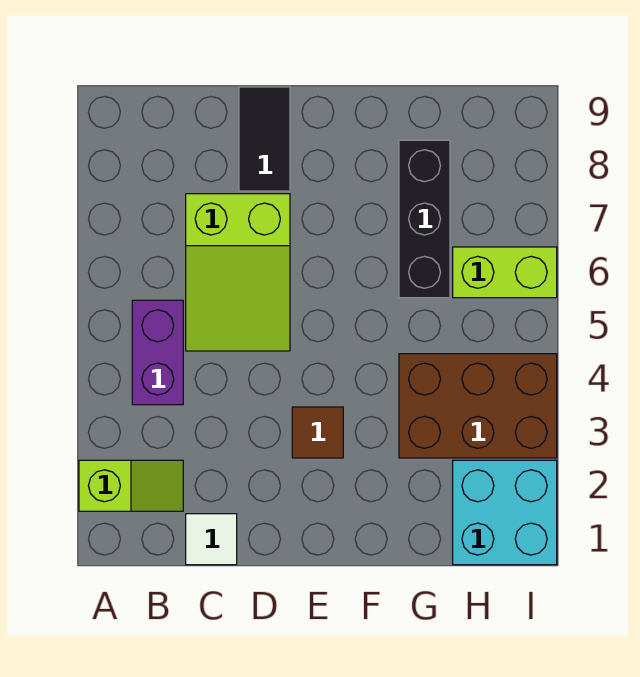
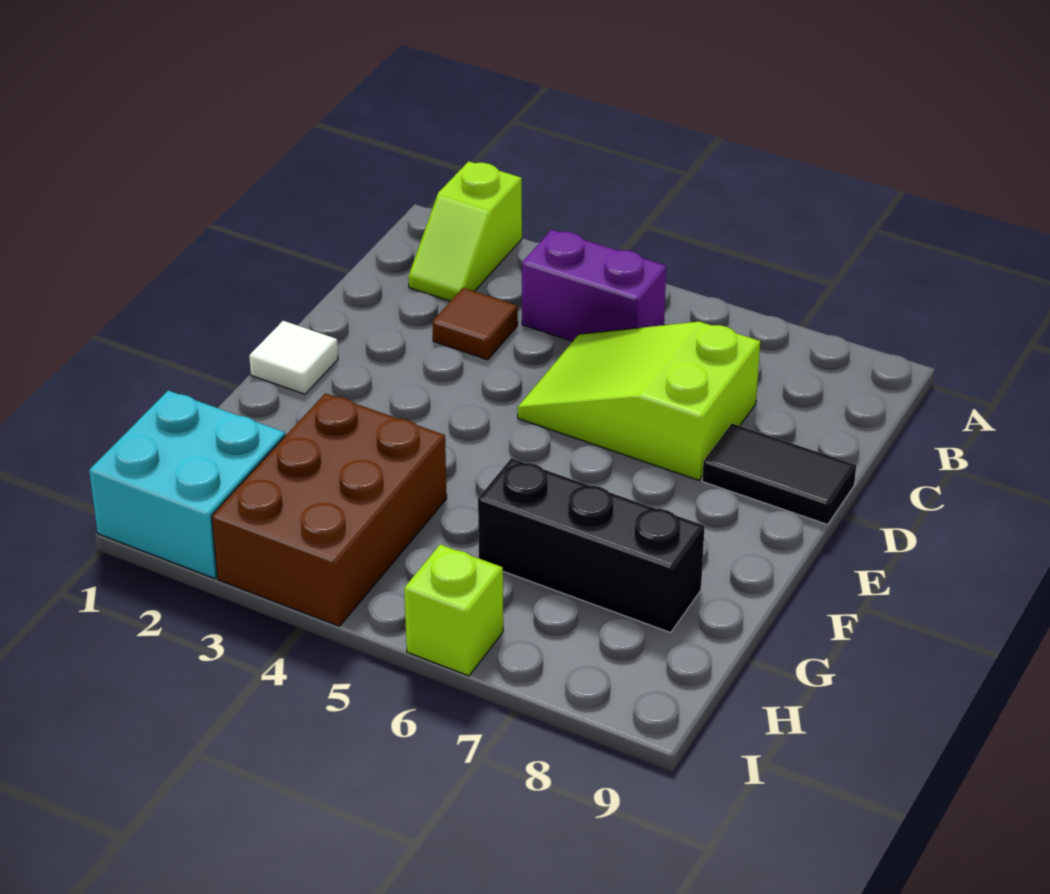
white tile C1 level 1 -> white tile E1 level 1
brown tile E3 level 1 -> brown tile C3 level 1
lime brick H6:I6 level 1 -> lime brick I6 level 1

